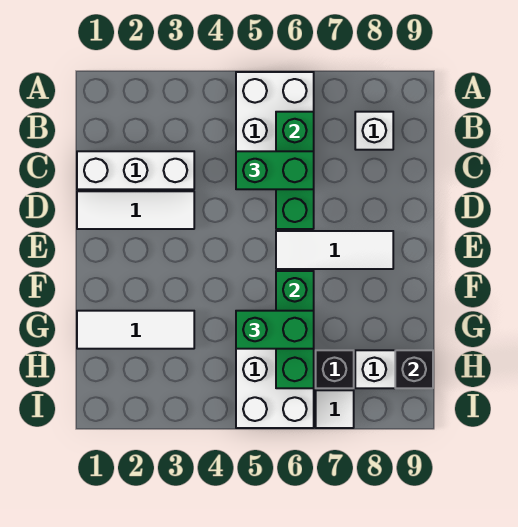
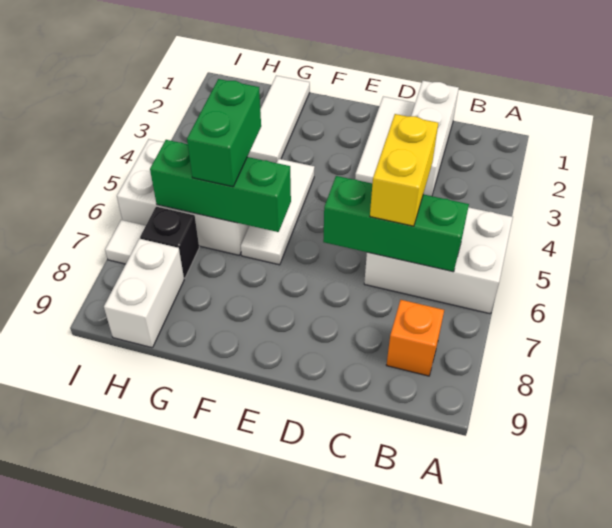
white brick B8 level 1 -> orange brick B8 level 1
green brick C5:C6 level 3 -> yellow brick C5:C6 level 3
white tile E6:E8 level 1 -> white tile F4:F6 level 1
black brick H9 level 2 -> none

